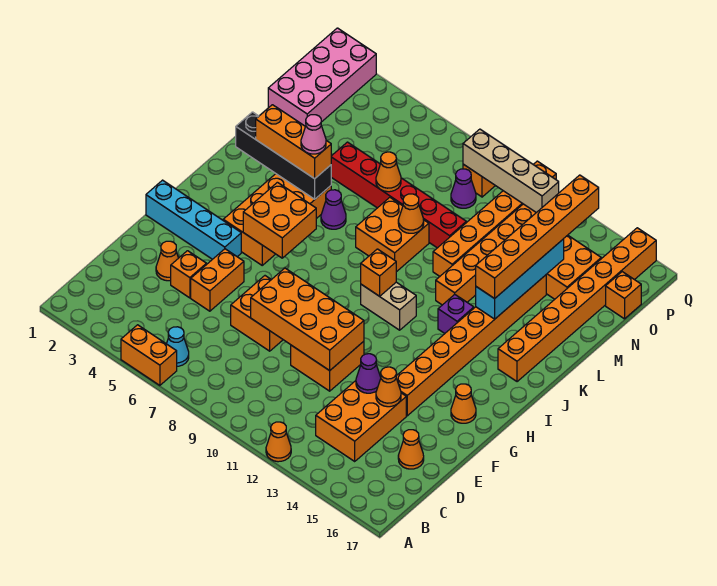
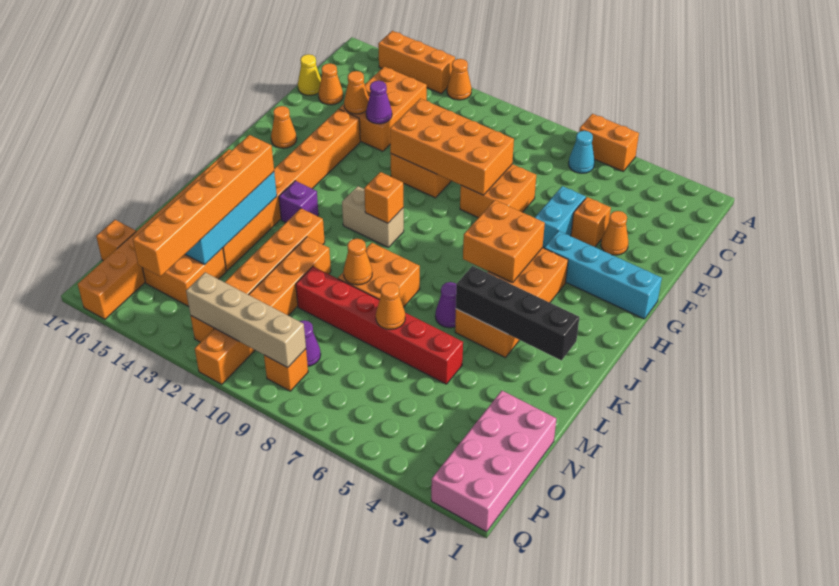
none -> yellow cone D17 level 1
orange brick E5:F5 level 1 -> cyan brick E5:F5 level 1
orange brick K3:K5 level 3 -> orange brick A13:A15 level 1
pink cone K5 level 4 -> none

